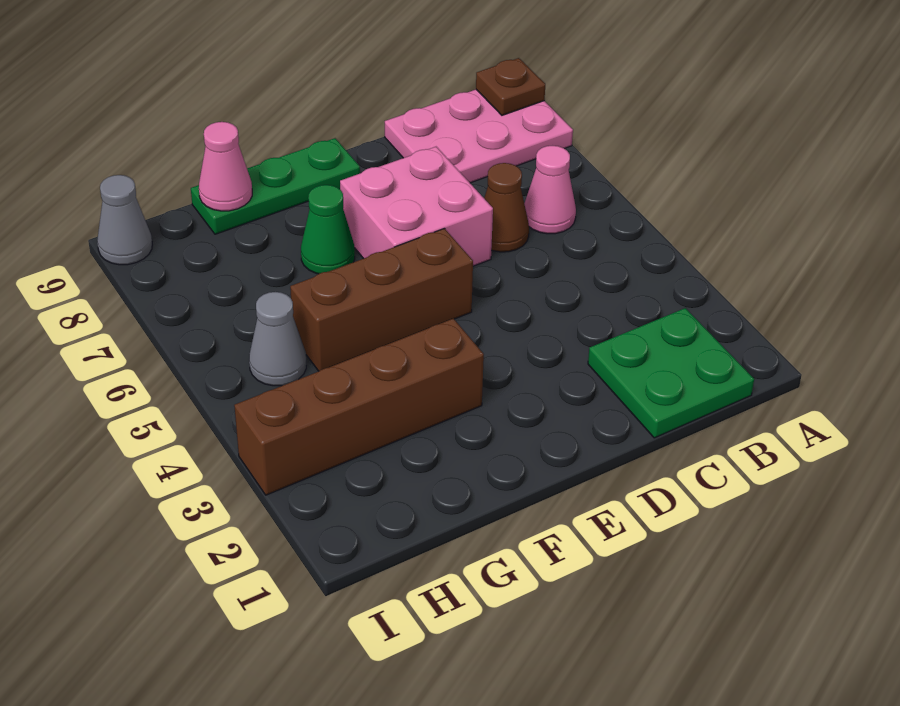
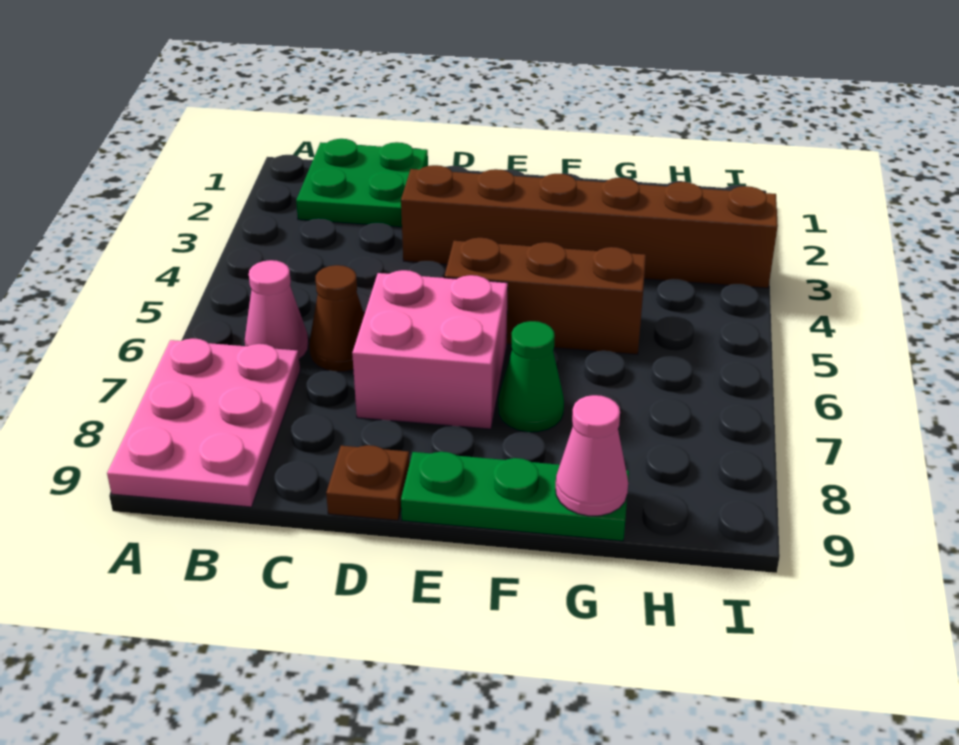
pink plate A8:C9 level 1 -> pink plate A7:B9 level 1
brown plate A9 level 2 -> brown plate D9 level 1
brown brick F3:I3 level 1 -> brown brick D3:I3 level 1
grey cone H5 level 1 -> none
grey cone I9 level 1 -> none

